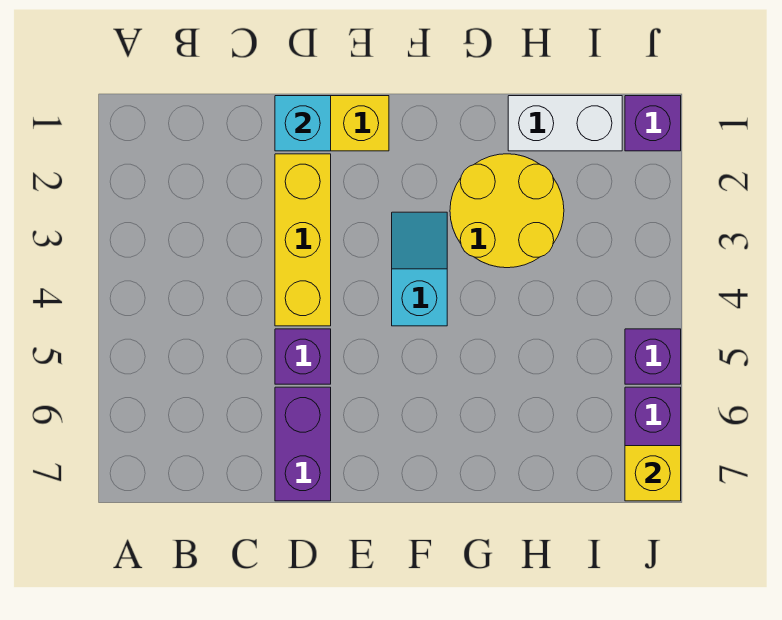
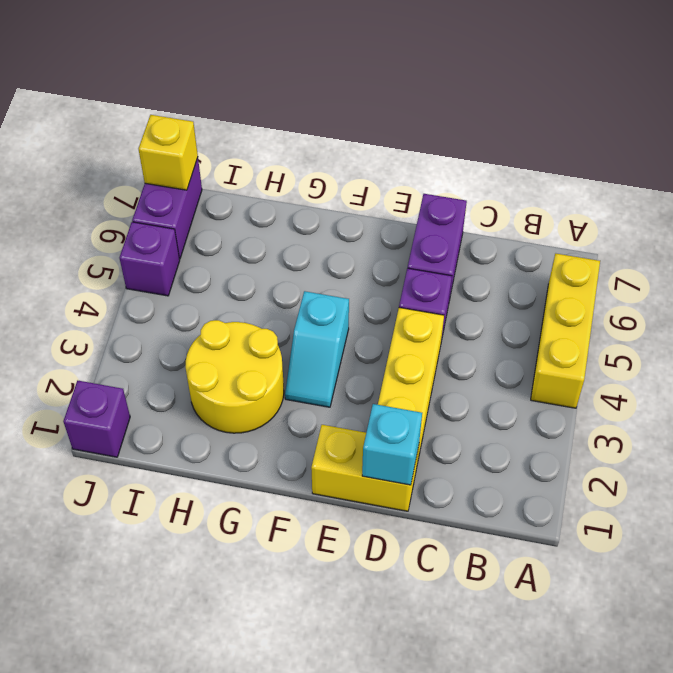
none -> yellow brick A4:A6 level 1
white brick H1:I1 level 1 -> none

